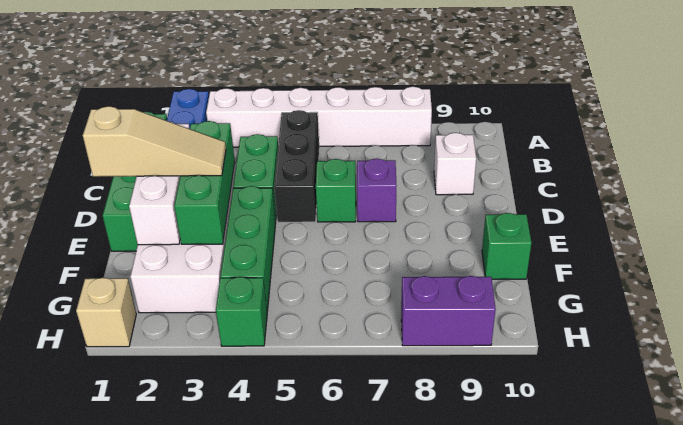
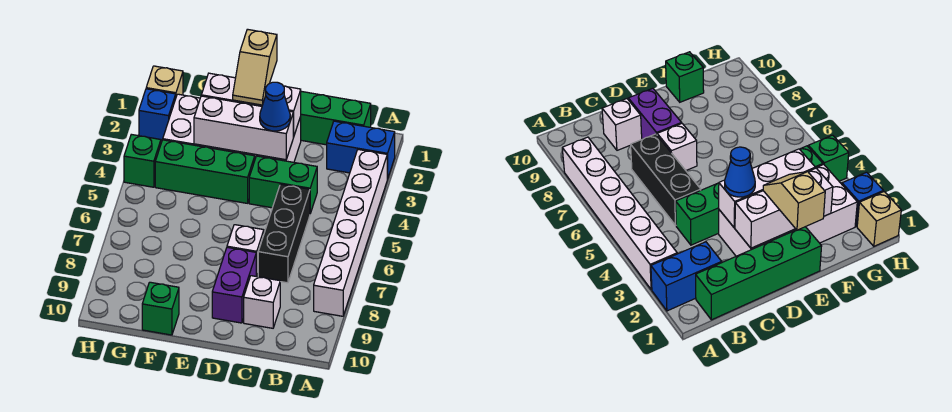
black brick B5:D5 level 1 -> black brick C5:C7 level 1
green brick D3:F3 level 2 -> white brick D3:F3 level 2
none -> blue cone D3 level 3
green brick D6 level 1 -> none
purple brick D7 level 1 -> white brick D7 level 1
tan slope E1:E3 level 3 top 1 -> tan slope E1:E2 level 3 top 1
none -> blue brick H2 level 1
purple brick H8:H9 level 1 -> purple brick D8:D9 level 1

